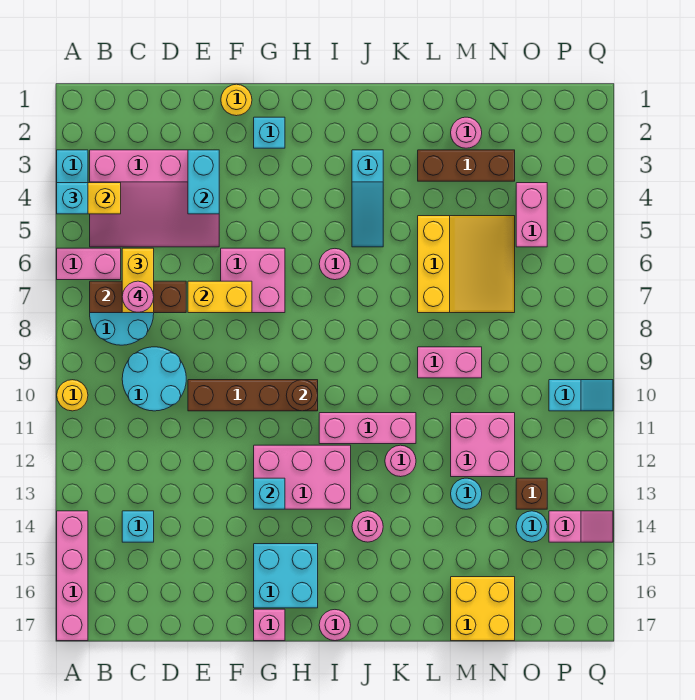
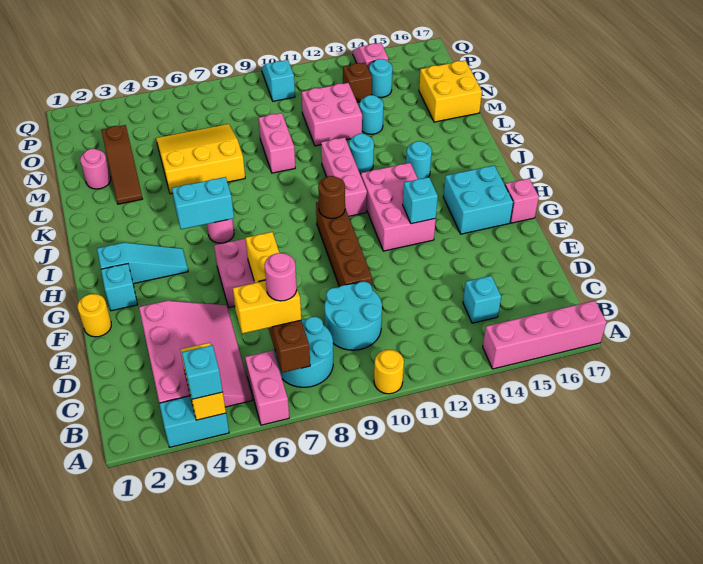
cyan brick E3:E4 level 2 -> cyan brick I5:I6 level 2
pink round brick I17 level 1 -> none
cyan slope J3:J5 level 1 top 3 -> cyan slope H2:H4 level 1 top 2
pink round brick J14 level 1 -> cyan round brick J14 level 1
pink round brick K12 level 1 -> cyan round brick K12 level 1
brown brick L3:N3 level 1 -> brown slope L3:N3 level 1 top N
pink brick O4:O5 level 1 -> none

